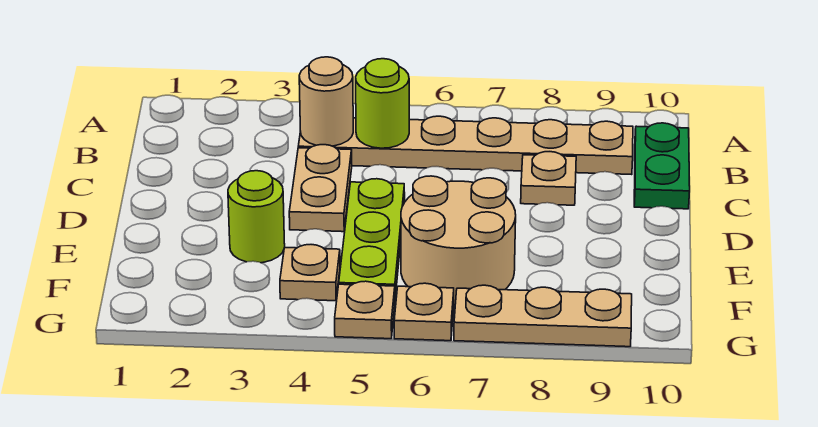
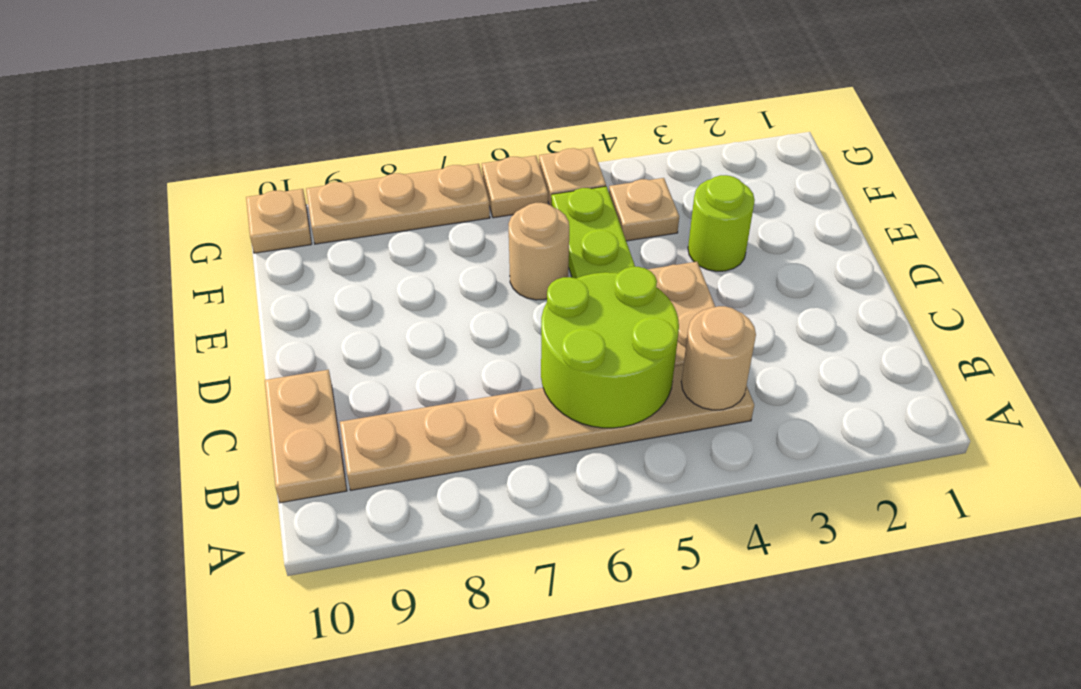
lime round brick B5 level 2 -> lime round brick B5:C6 level 2
green plate B10:C10 level 1 -> tan plate B10:C10 level 1
tan plate C8 level 1 -> tan plate G10 level 1
tan round brick E6:F7 level 1 -> tan round brick E6 level 1

